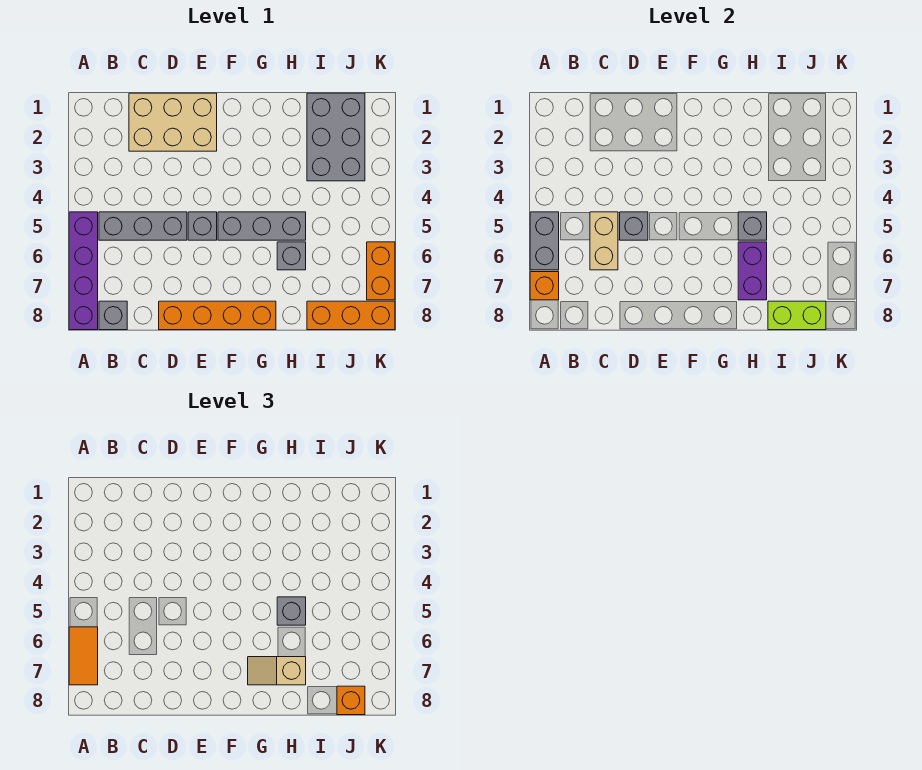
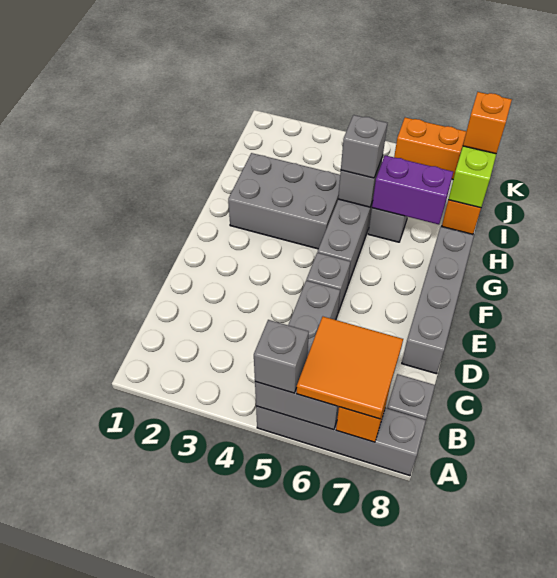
purple brick A5:A8 level 1 -> grey brick A5:A8 level 1
orange tile A6:A7 level 3 -> orange tile A6:B7 level 3
tan brick C1:E2 level 1 -> none
tan brick C5:C6 level 2 -> none
grey brick D5 level 2 -> grey brick A5 level 3
orange brick D8:G8 level 1 -> grey brick D8:G8 level 1
tan slope G7:H7 level 3 top H -> none
grey brick I1:J3 level 1 -> grey brick G2:H4 level 1

